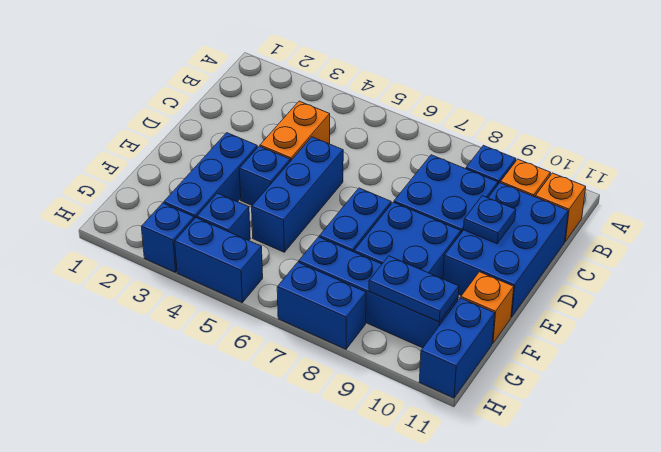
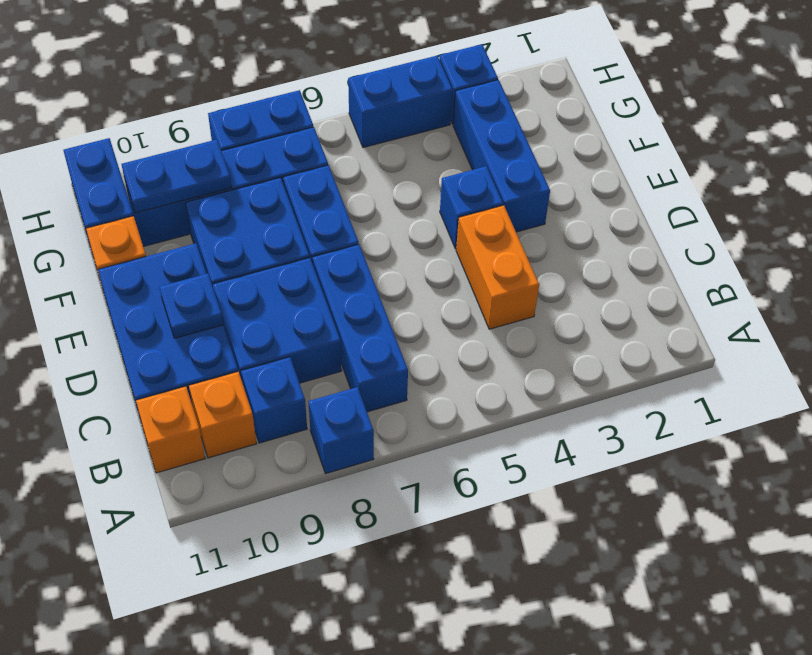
blue brick D5:F5 level 1 -> blue brick B7:D7 level 1
blue brick G4 level 1 -> blue brick A8 level 1

